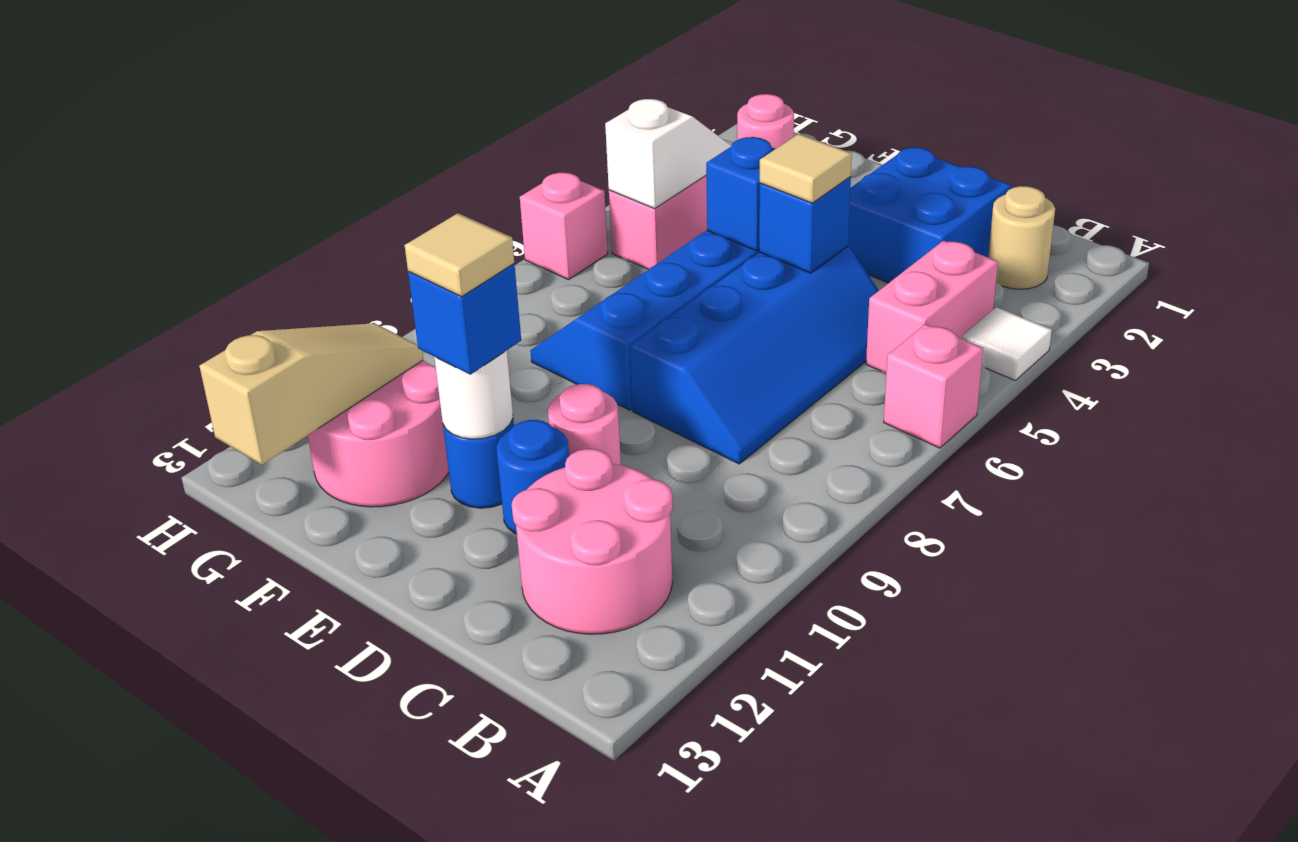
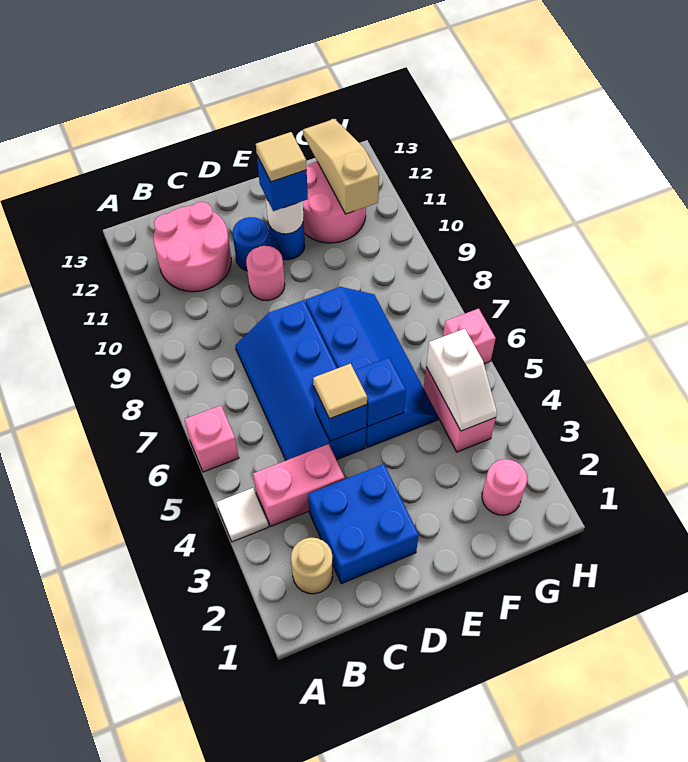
pink brick B4:B5 level 1 -> pink brick B4:C4 level 1
tan slope G11:G13 level 2 top 13 -> tan slope G11:G13 level 2 top 11

